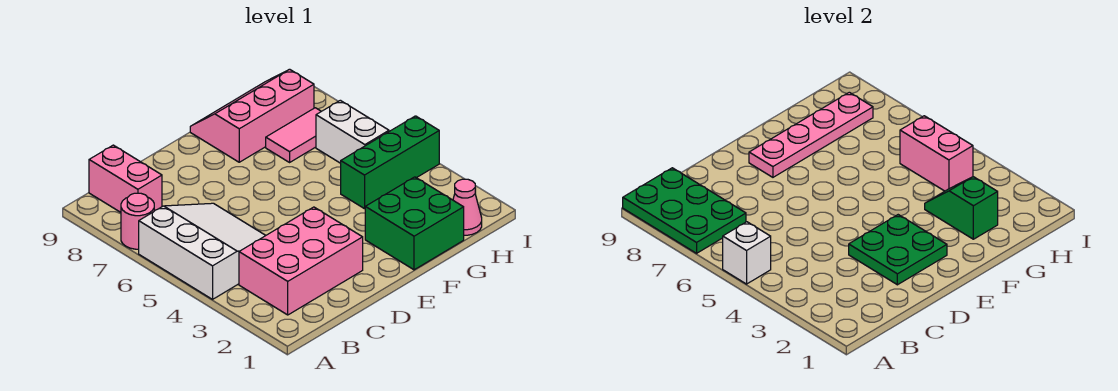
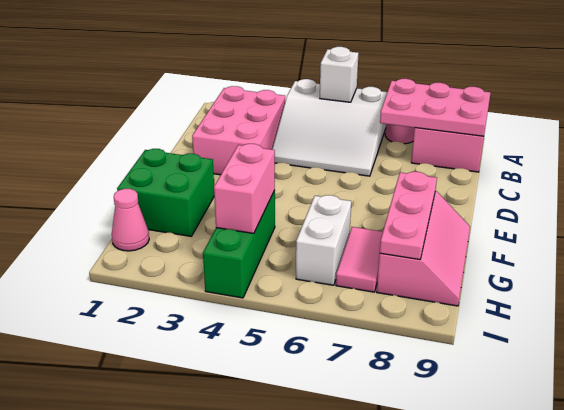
green plate A7:B9 level 2 -> pink plate A7:B9 level 2
green plate D2:E3 level 2 -> none
pink plate E8:H8 level 2 -> pink plate F8:H8 level 2
green slope G2:G3 level 2 top 2 -> none
pink brick H4:H5 level 2 -> pink brick G4:H4 level 2
white brick H5:H6 level 1 -> white brick G6:H6 level 1

